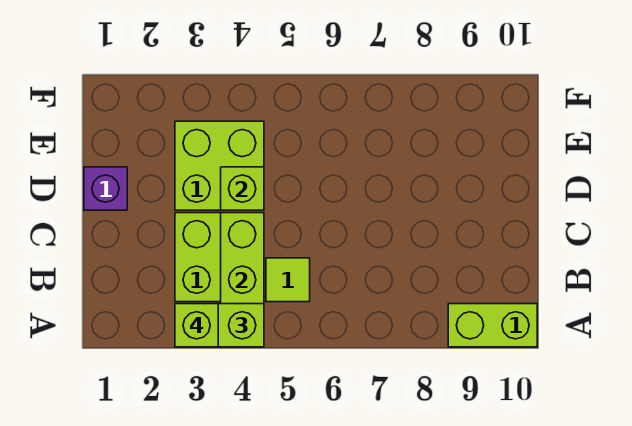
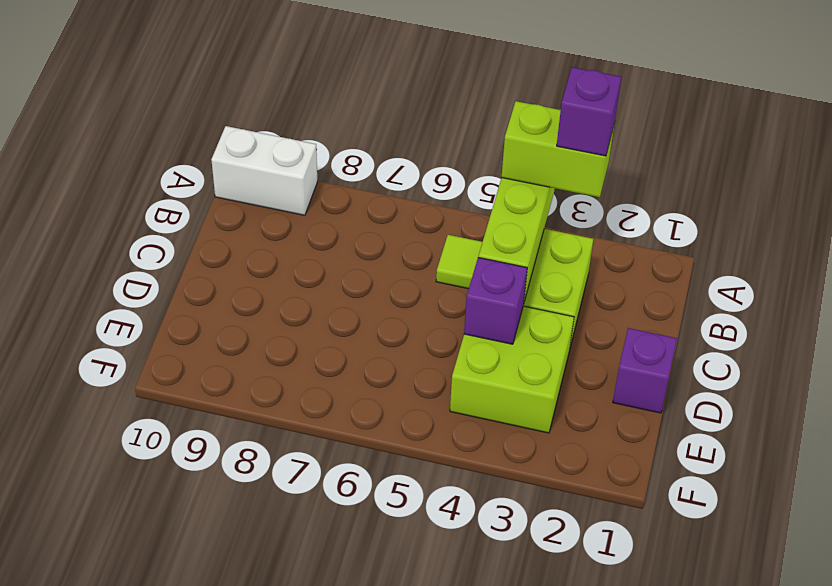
lime brick A3 level 4 -> purple brick A3 level 4
lime brick A9:A10 level 1 -> white brick A9:A10 level 1
lime brick D4 level 2 -> purple brick D4 level 2

